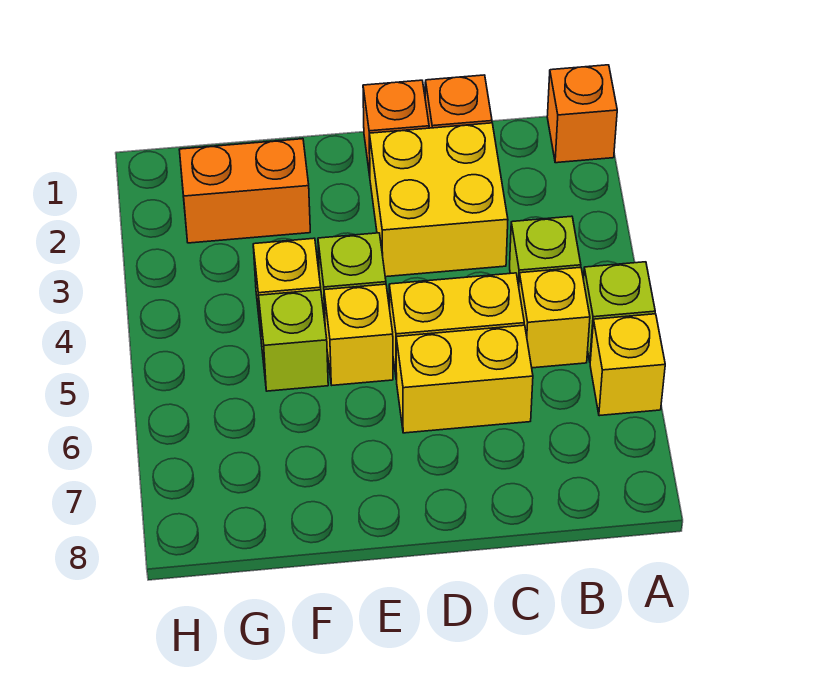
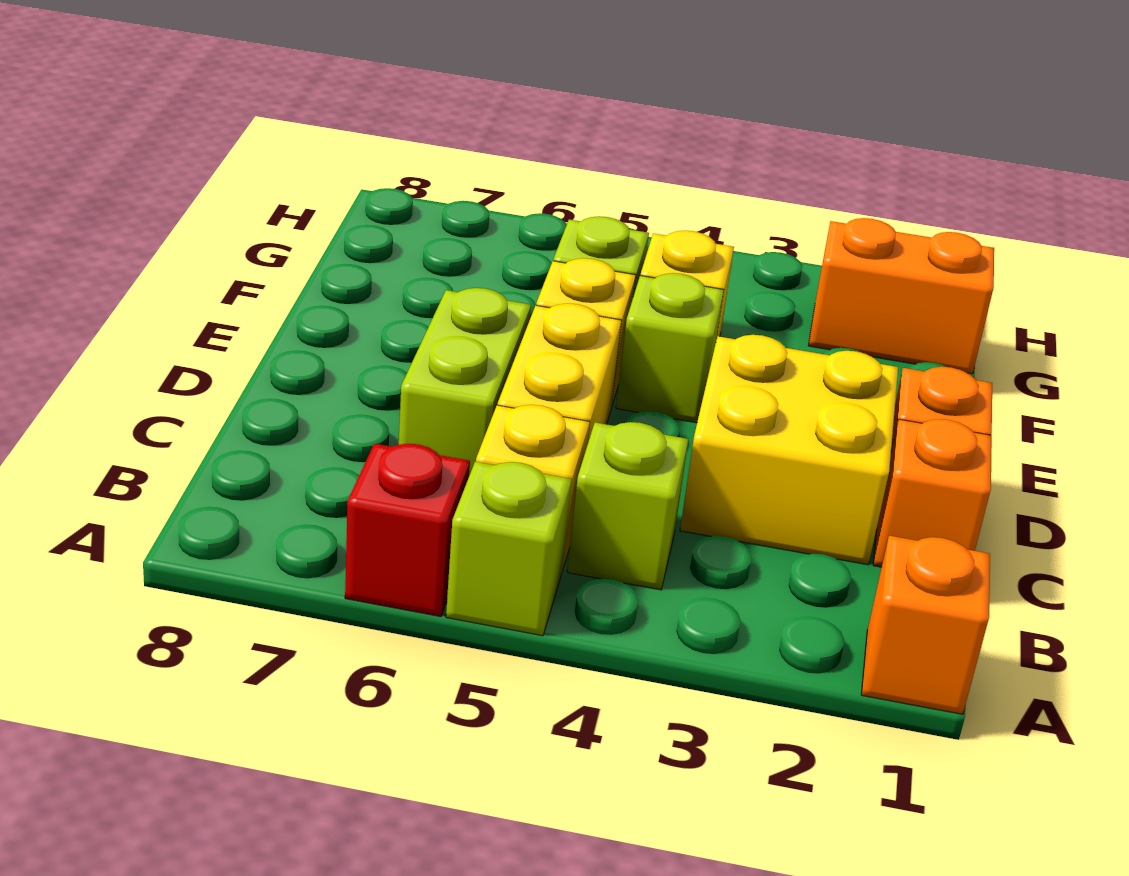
yellow brick A6 level 1 -> red brick A6 level 1
yellow brick C6:D6 level 1 -> lime brick C6:D6 level 1
orange brick F2:G2 level 1 -> orange brick G1:G2 level 1

